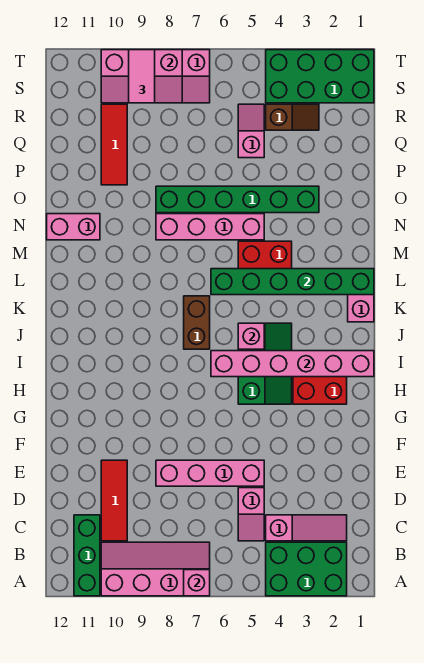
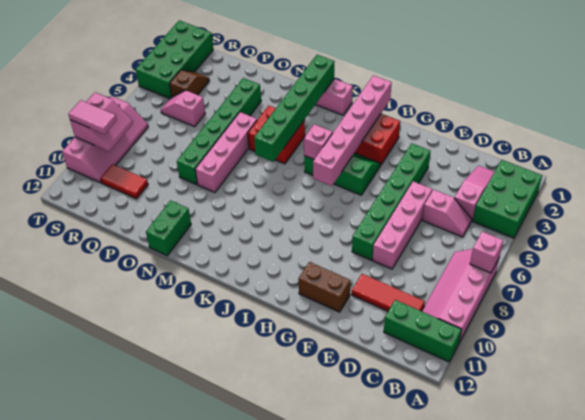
none -> green brick F3:F8 level 1
brown brick J7:K7 level 1 -> brown brick F11:G11 level 1
pink brick N11:N12 level 1 -> green brick N11:N12 level 1
red tile P10:R10 level 1 -> red tile Q10:R10 level 1

